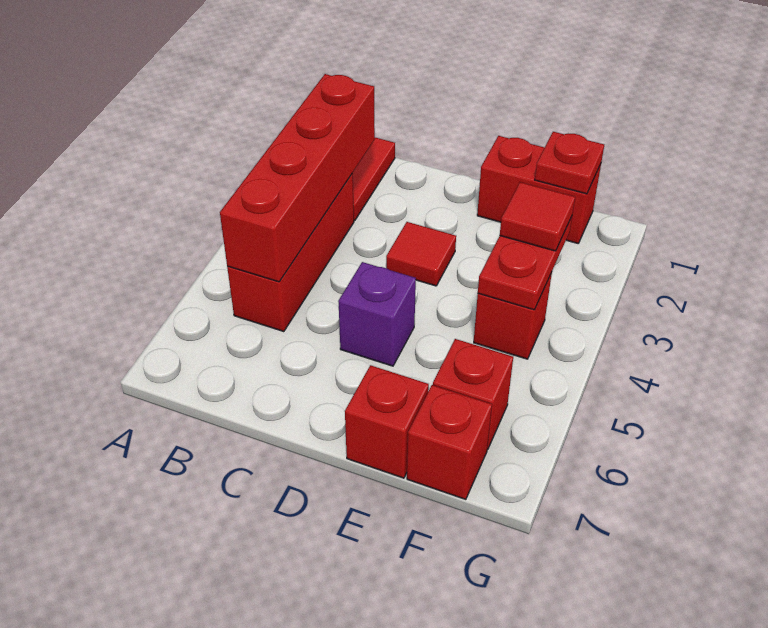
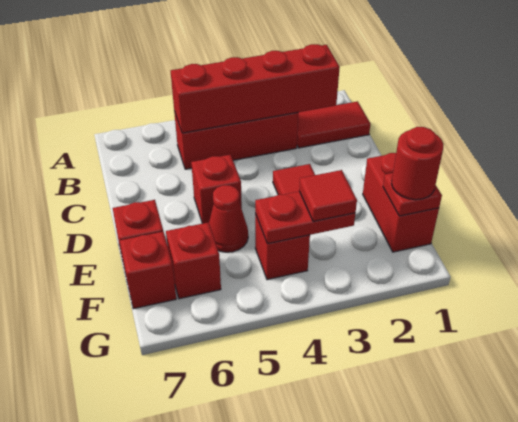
purple brick D5 level 1 -> red brick D5 level 1
none -> red cone E5 level 1
none -> red round brick F1 level 3

